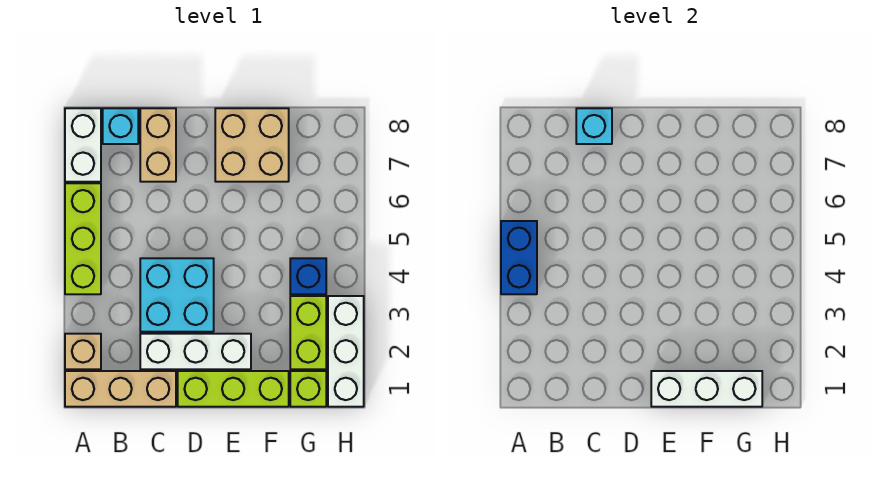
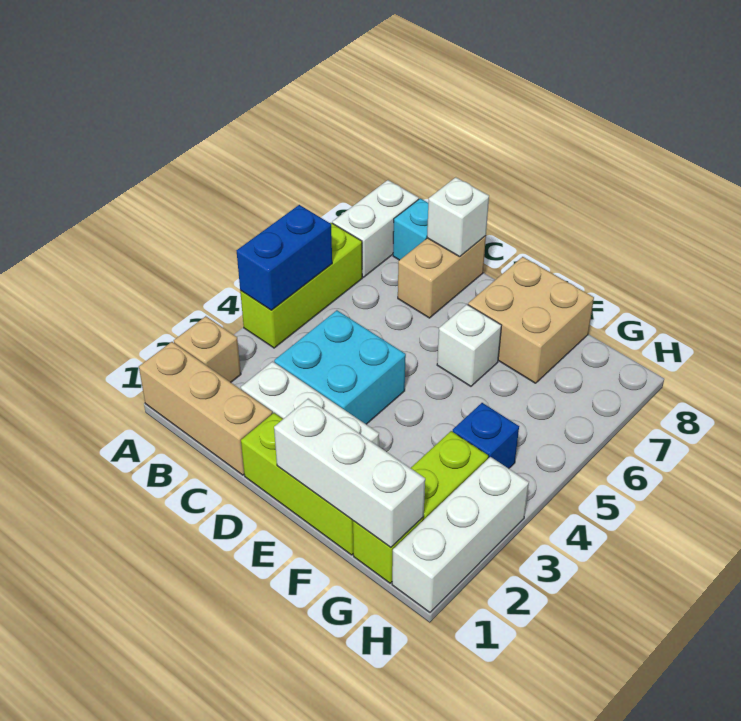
cyan brick C8 level 2 -> white brick C8 level 2
none -> white brick E6 level 1

